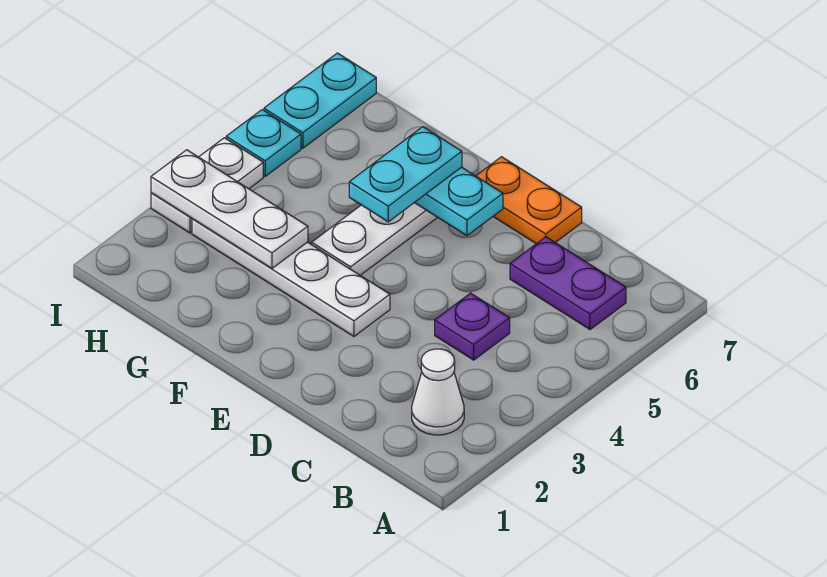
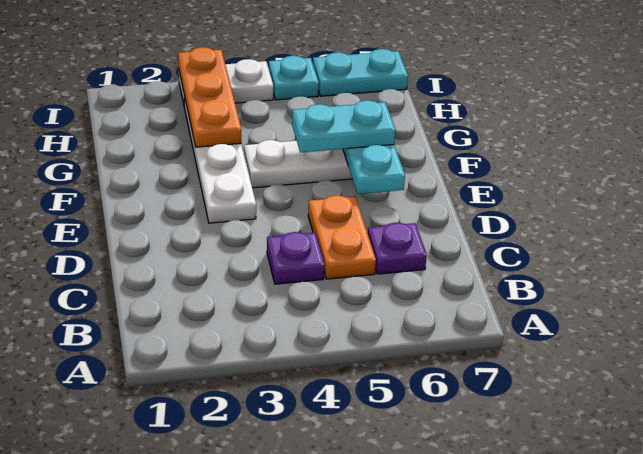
white cone B2 level 1 -> none
purple plate B6:C6 level 1 -> purple plate C6 level 1
orange plate D7:E7 level 1 -> orange plate C5:D5 level 1
white plate G3:I3 level 2 -> orange plate G3:I3 level 2

